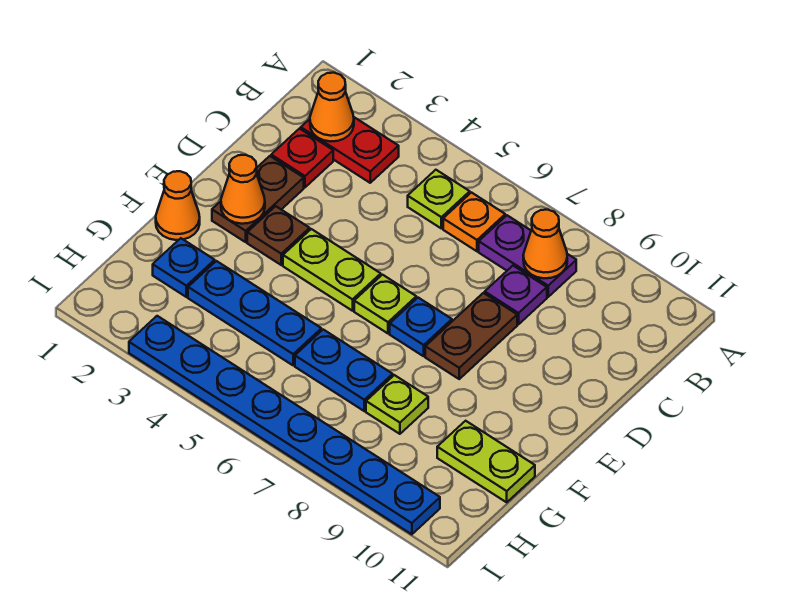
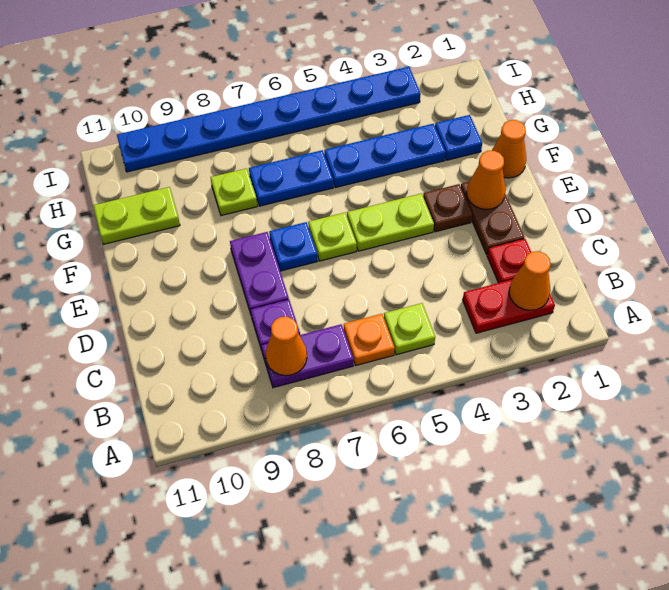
brown plate D8:E8 level 1 -> purple plate D8:E8 level 1

